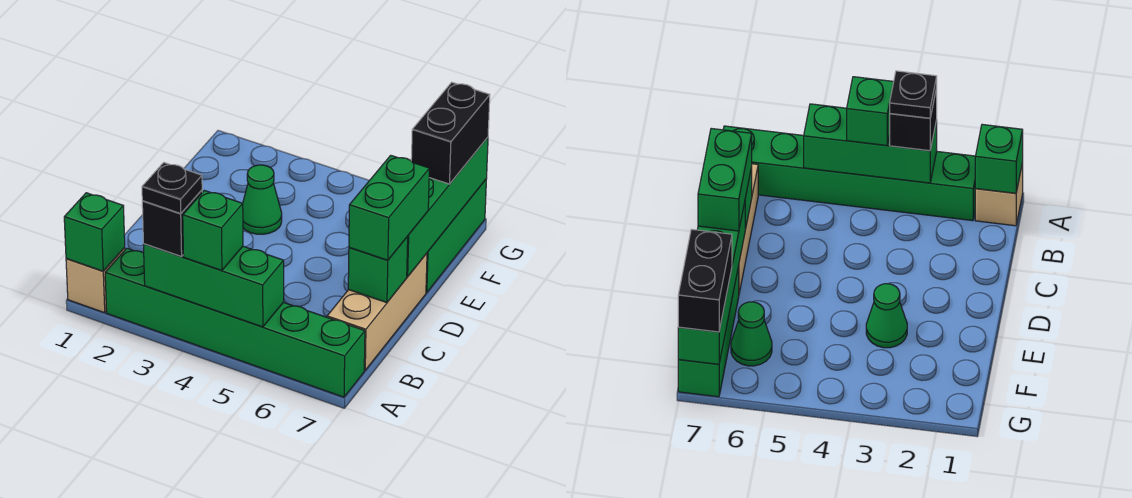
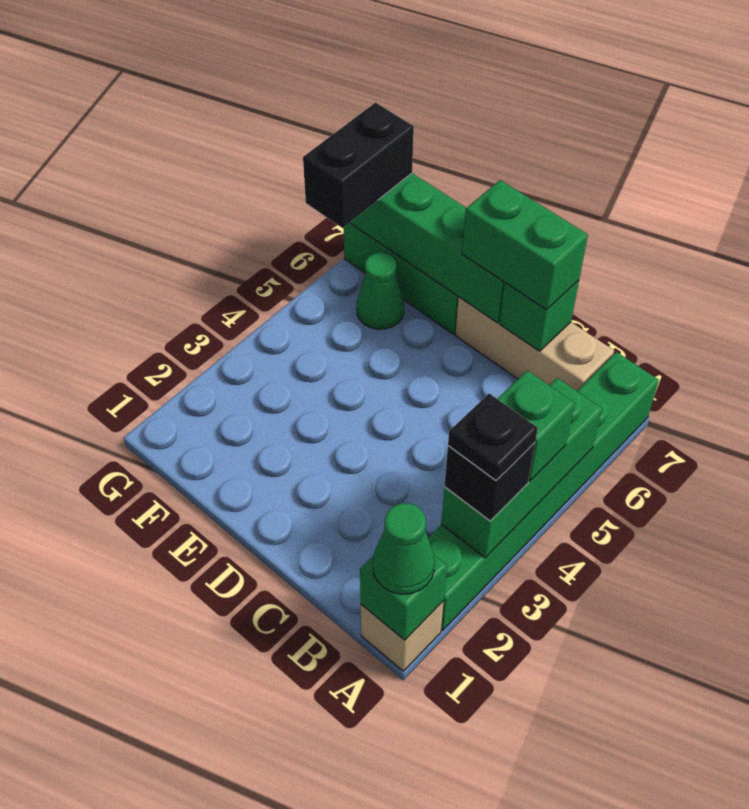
green cone E3 level 1 -> green cone A1 level 3
black brick F7:G7 level 3 -> black brick G6:G7 level 3

